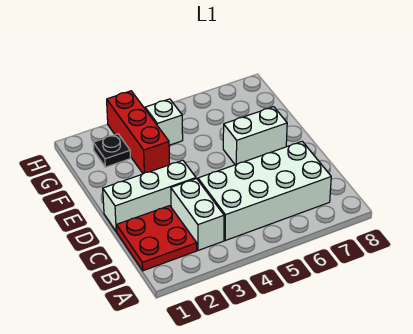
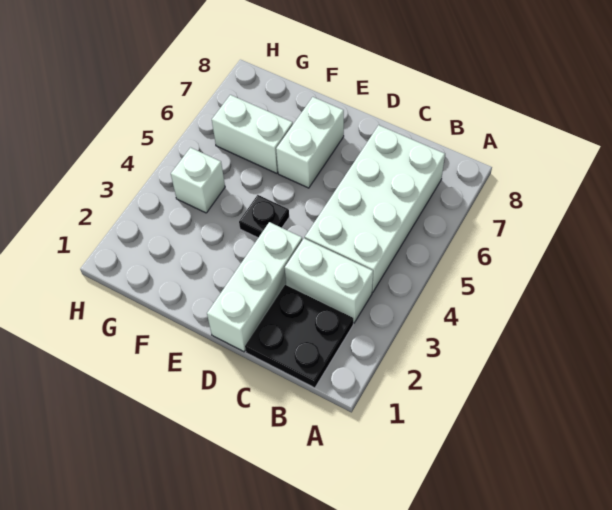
red plate B1:C2 level 1 -> black plate B1:C2 level 1
red brick F3:H3 level 1 -> none
none -> white brick F6:G6 level 1
black plate G2 level 1 -> black plate E4 level 1

